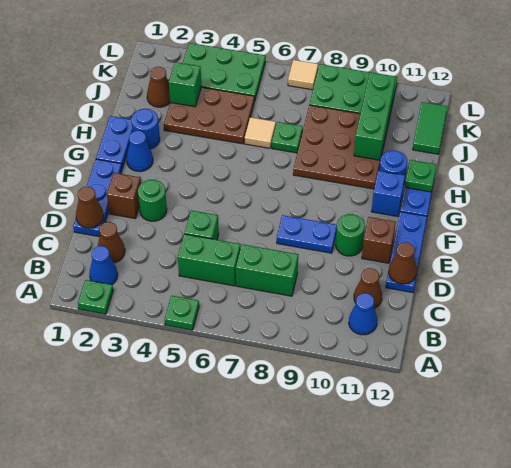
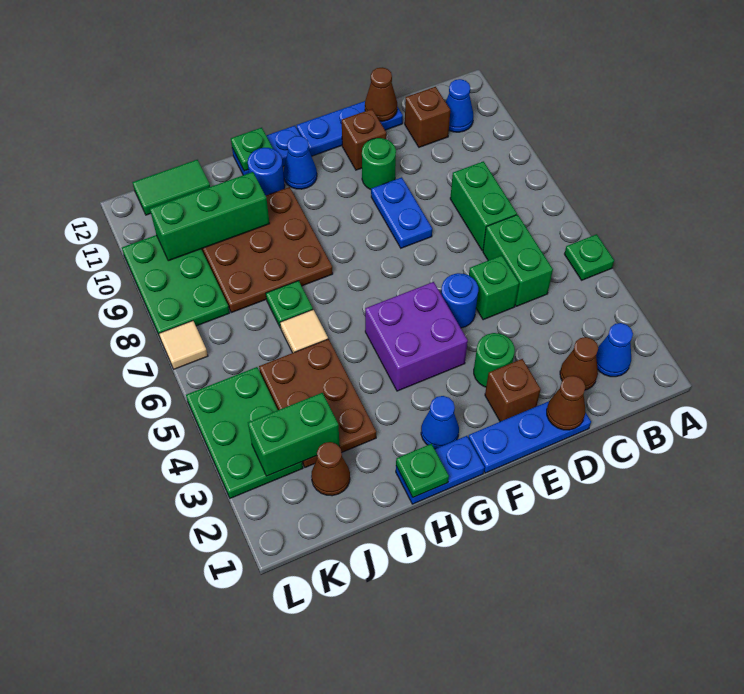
green plate A2 level 1 -> green plate H1 level 2
brown cone C11 level 1 -> brown brick C11 level 1
none -> purple brick F4:G5 level 1
blue brick G11 level 1 -> blue cone G11 level 1
blue round brick H2 level 1 -> blue round brick E5 level 1
green brick J3 level 2 -> green brick J3:K3 level 2

